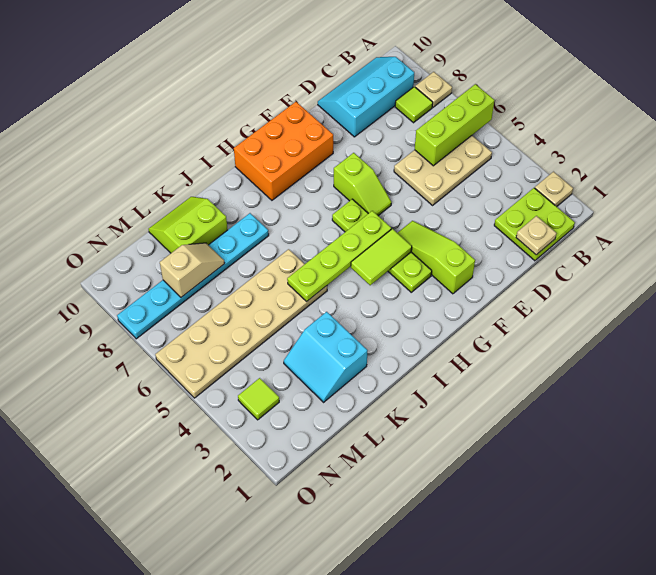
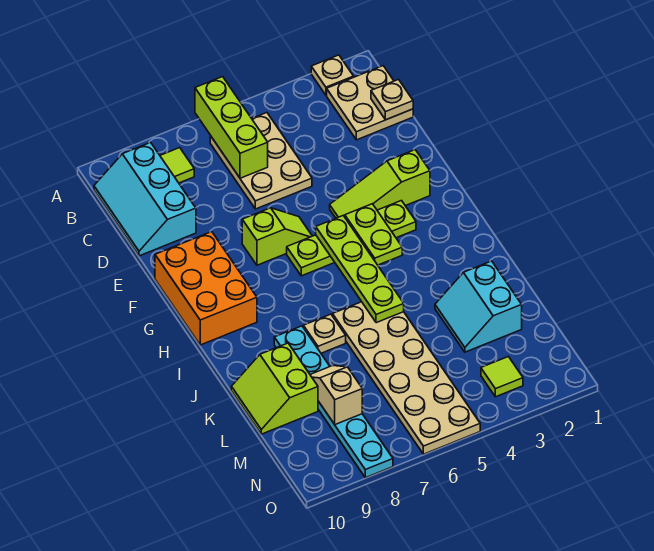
tan plate A8 level 1 -> tan plate J7 level 1
lime plate B1:C2 level 1 -> tan plate B1:C2 level 1
lime tile G4:H4 level 2 -> lime plate G4:H4 level 2
cyan slope K2:L3 level 1 top K -> cyan slope K2:L3 level 1 top 2

